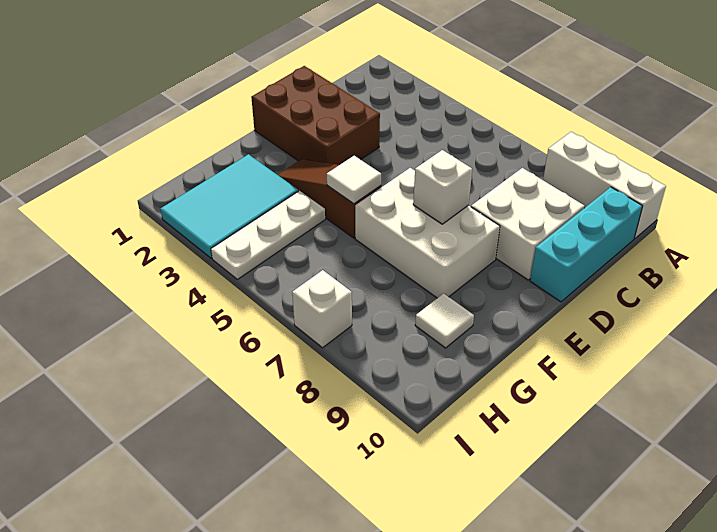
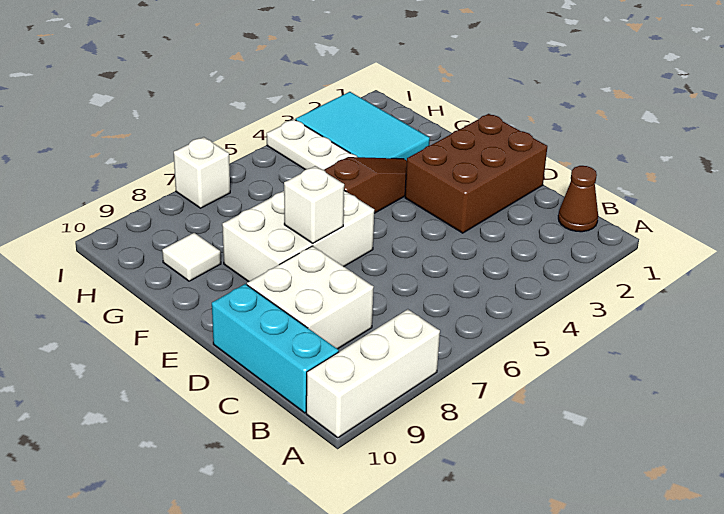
none -> brown cone B1 level 1
white tile F5 level 2 -> none

